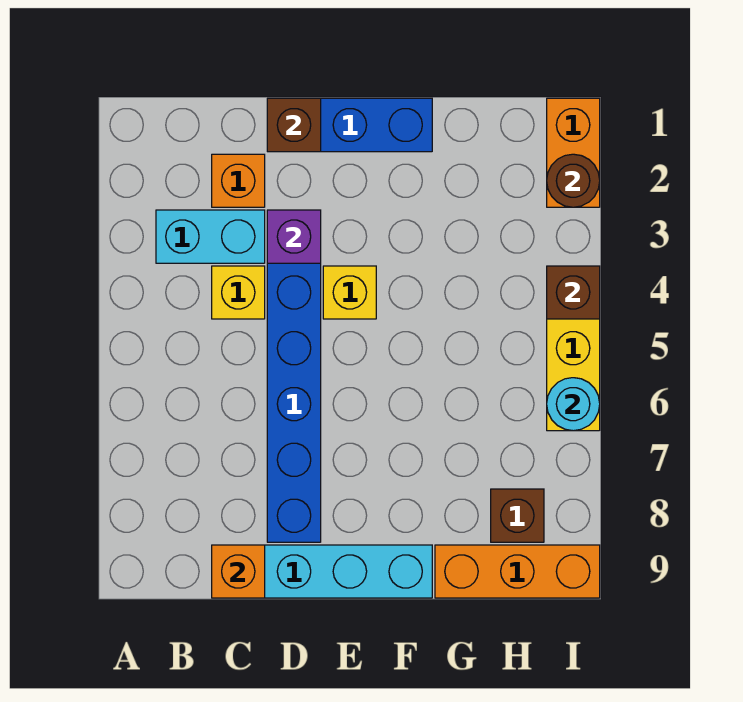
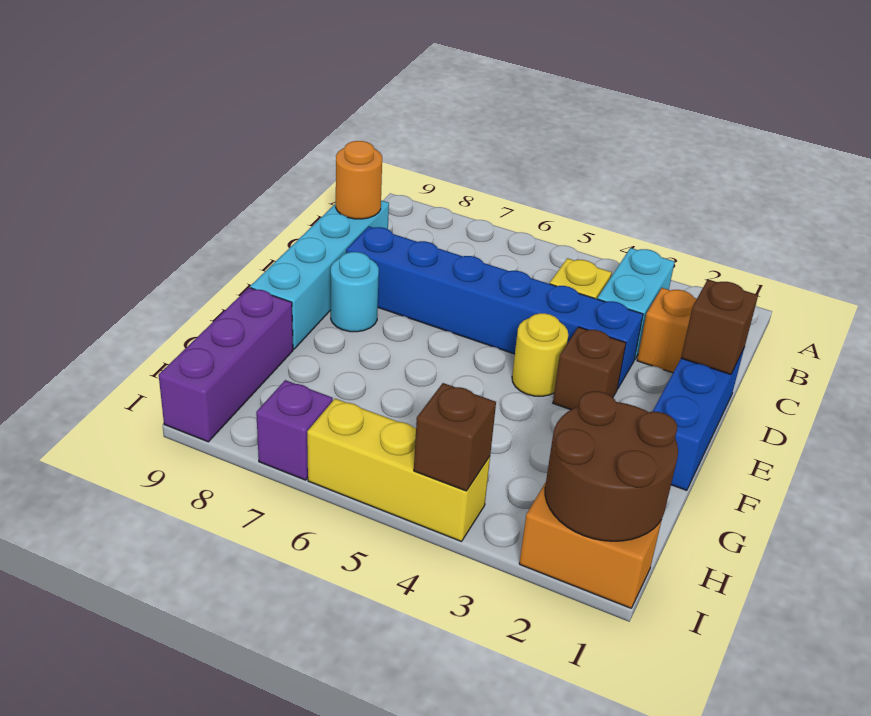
orange brick C9 level 2 -> orange round brick C9 level 2
purple brick D3 level 2 -> purple brick I7 level 1
yellow brick E4 level 1 -> yellow round brick E4 level 1
orange brick G9:I9 level 1 -> purple brick G9:I9 level 1
brown brick H8 level 1 -> brown brick E3 level 1
brown round brick I2 level 2 -> brown round brick H1:I2 level 2
cyan round brick I6 level 2 -> cyan round brick E8 level 1

